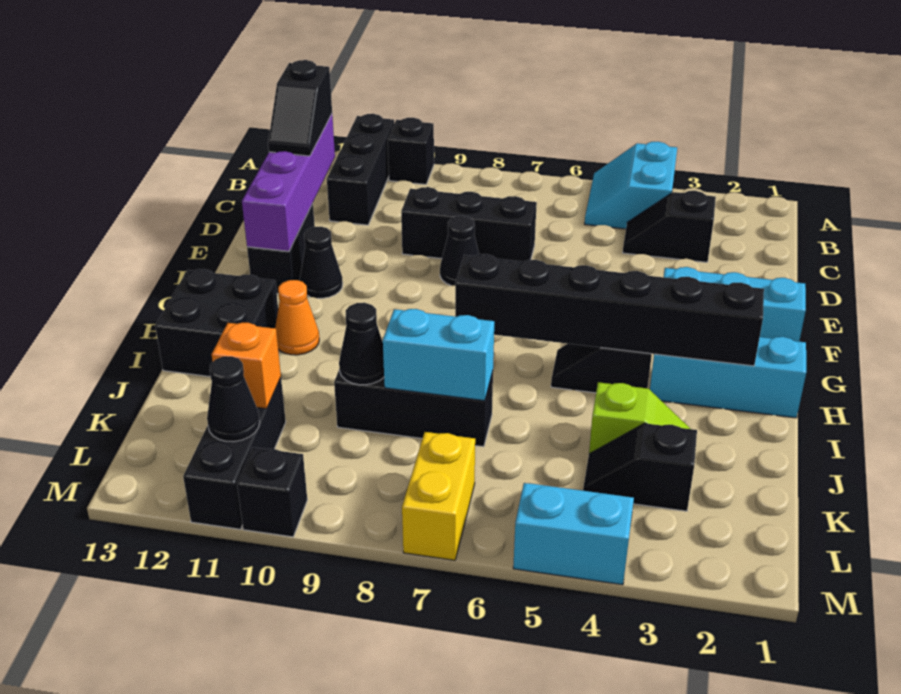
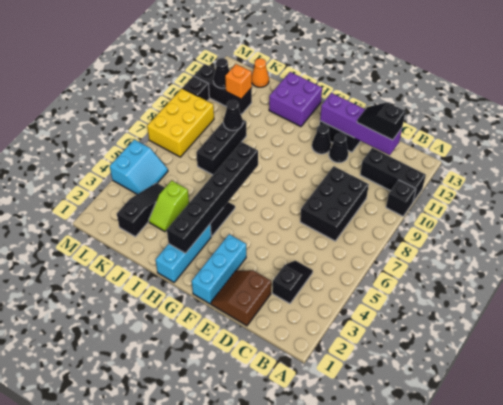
cyan slope A4:B5 level 1 top 4 -> none
none -> brown slope D1:E2 level 1 top D
black brick D7:D9 level 1 -> black brick C7:D9 level 1
black cone E8 level 1 -> black cone E11 level 1
orange cone H11 level 1 -> orange cone K13 level 1
black brick H12:I13 level 1 -> purple brick H12:I13 level 1
cyan brick J7:J8 level 2 -> none
black slope K3:K4 level 1 top 3 -> black slope K2:K4 level 1 top 2
yellow brick L7:M7 level 1 -> yellow brick L7:M9 level 1

